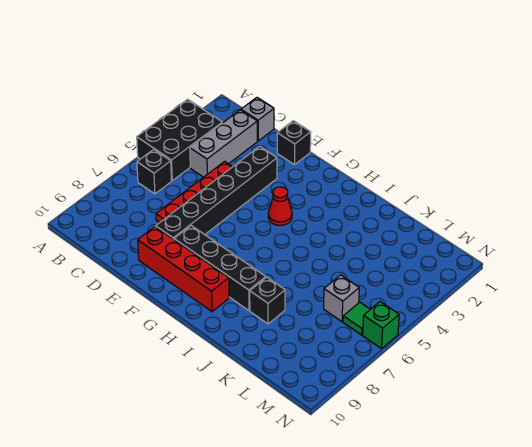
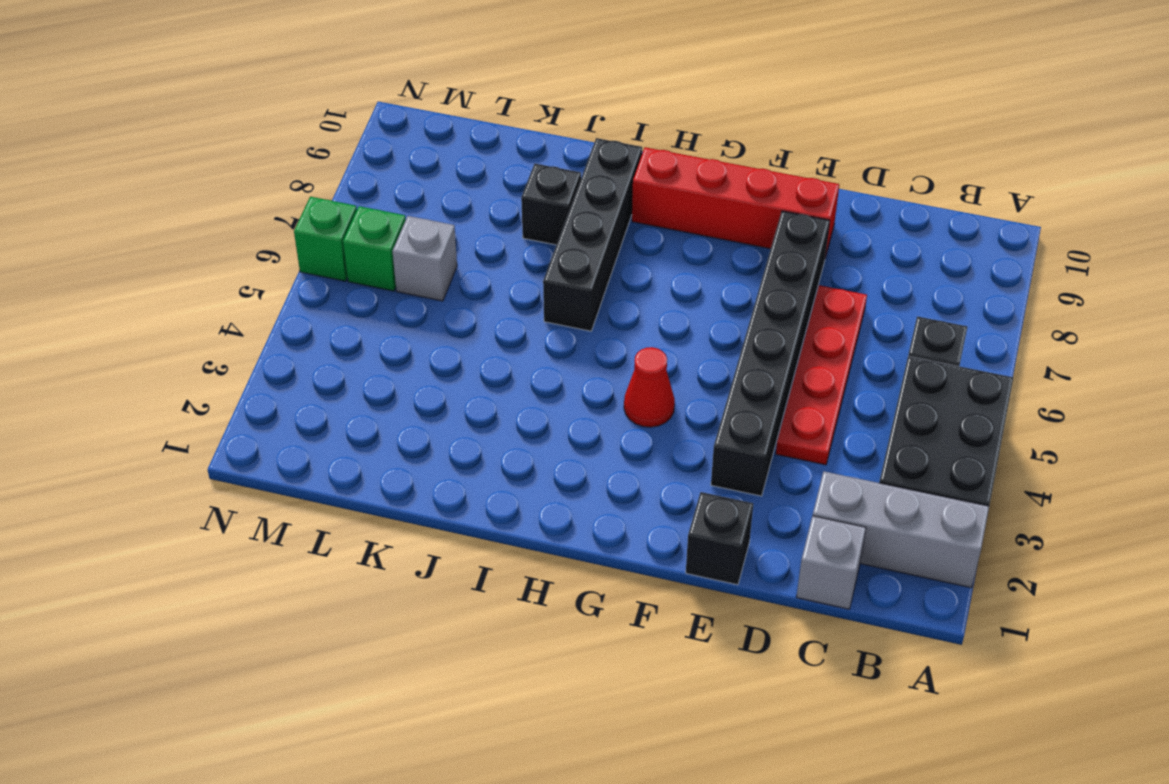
grey brick C2:C4 level 1 -> grey brick A2:C2 level 1
black brick F8:I8 level 1 -> black brick I6:I9 level 1
green tile M6 level 1 -> green brick M6 level 1

